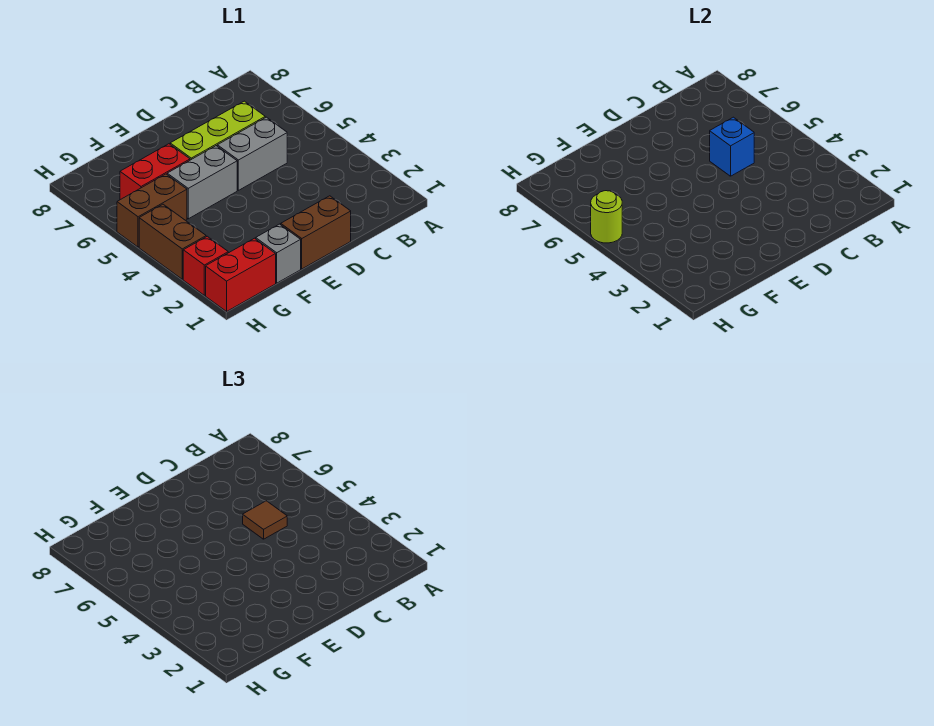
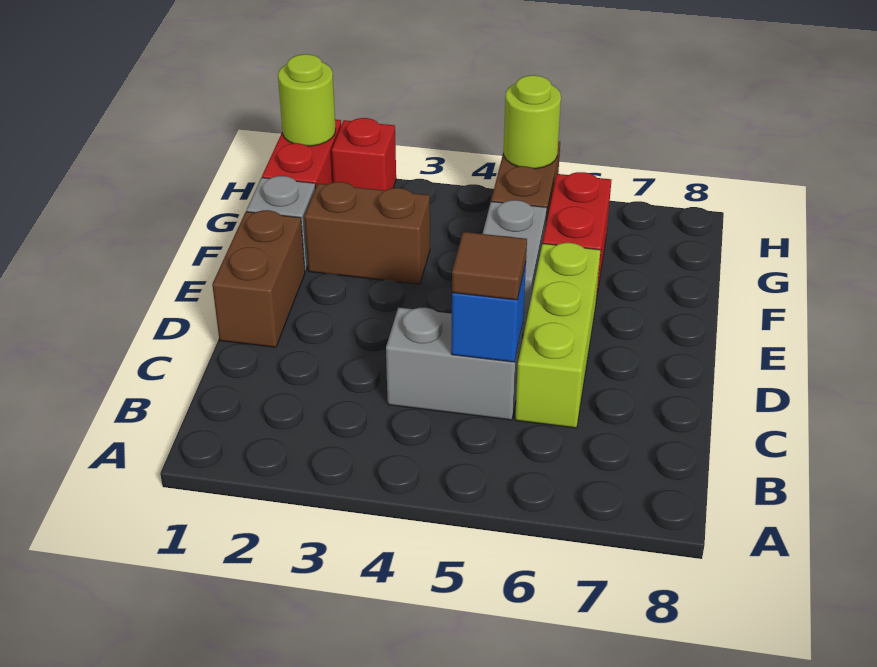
grey brick C5:D5 level 1 -> grey brick C4:C5 level 1
none -> lime round brick H1 level 2
brown brick H3:H4 level 1 -> brown brick F2:F3 level 1

